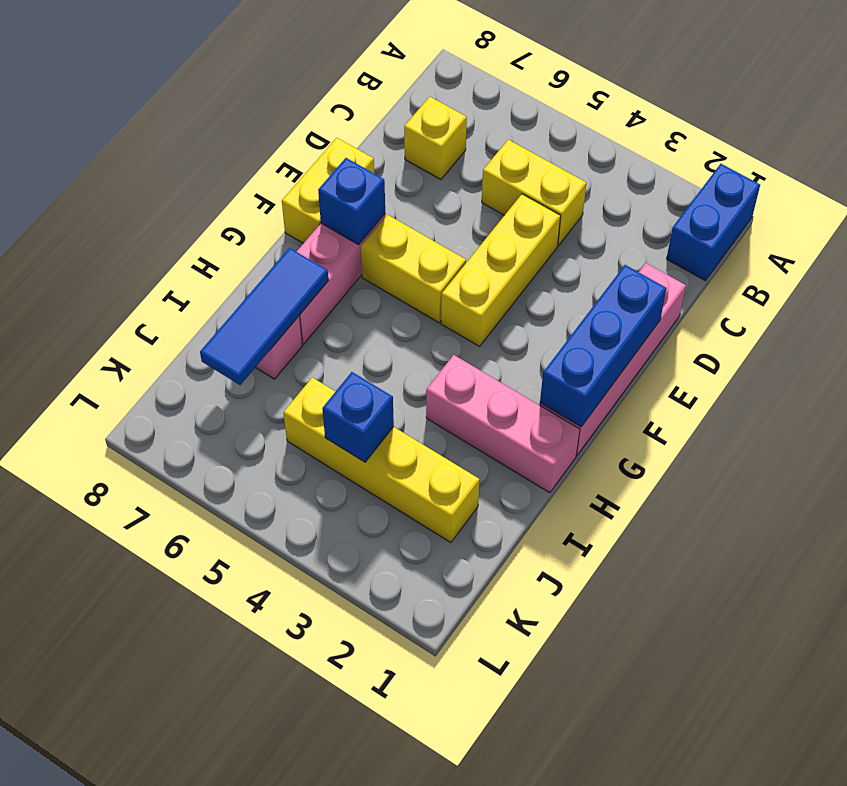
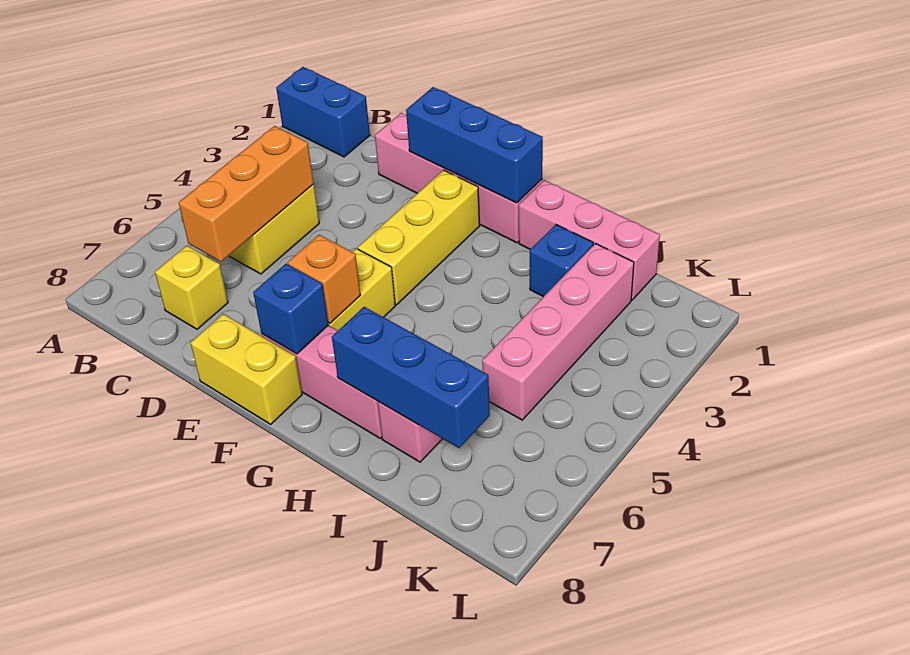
none -> orange brick C4:C6 level 2
yellow brick D4:F4 level 1 -> yellow brick F2:F4 level 1
none -> orange brick F6 level 2
pink brick H1:H3 level 1 -> pink brick H1:J1 level 1
blue tile H7:J7 level 2 -> blue brick H7:J7 level 2
yellow brick J2:J5 level 1 -> pink brick J2:J5 level 1
blue brick J4 level 2 -> blue brick I2 level 1

